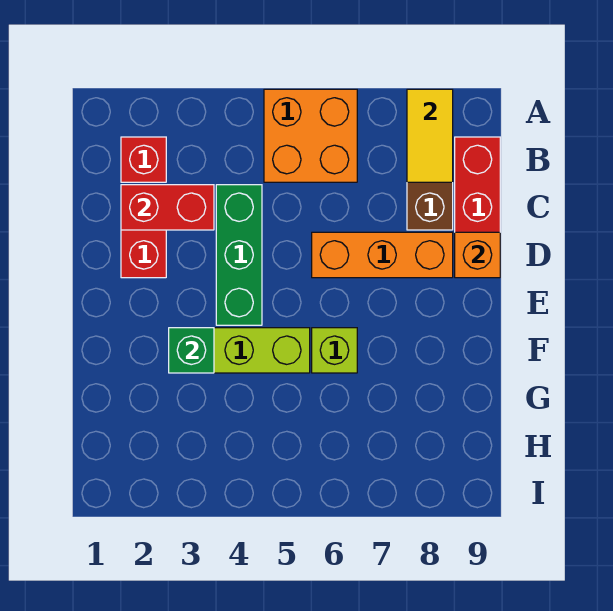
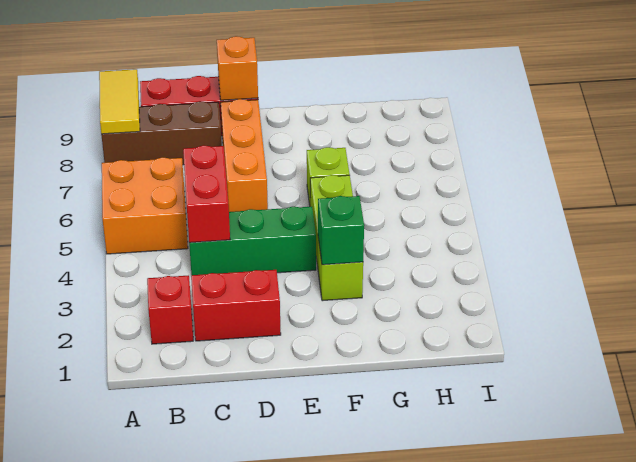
yellow tile A8:B8 level 2 -> yellow tile A8:A9 level 2
red brick C2:C3 level 2 -> red brick C4:C5 level 2

